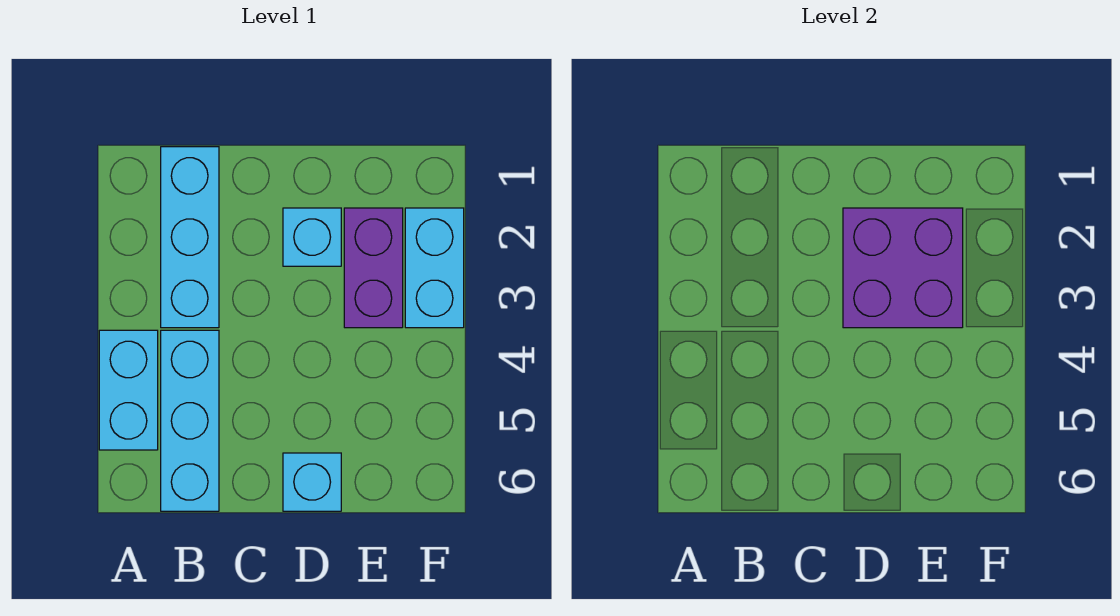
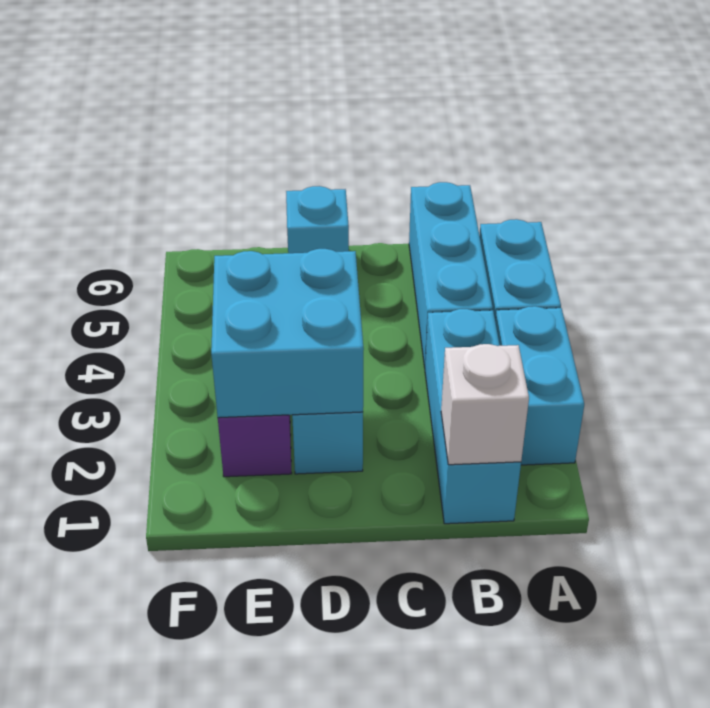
none -> white brick B1 level 2
purple brick D2:E3 level 2 -> cyan brick D2:E3 level 2
cyan brick F2:F3 level 1 -> cyan brick A2:A3 level 1

